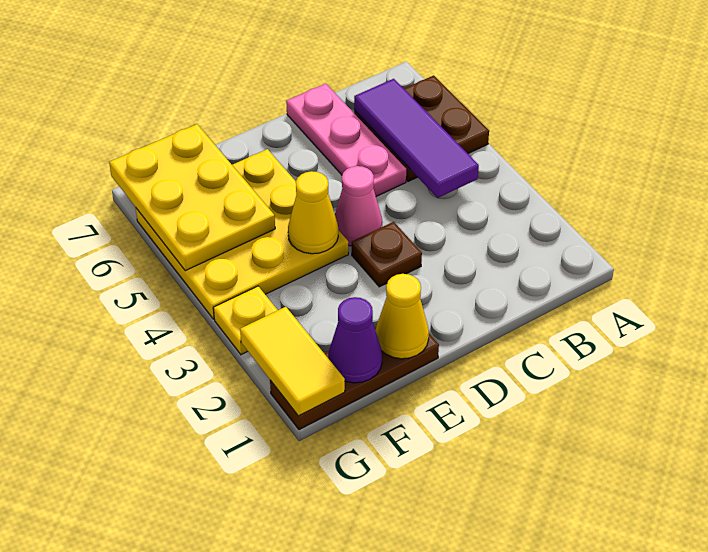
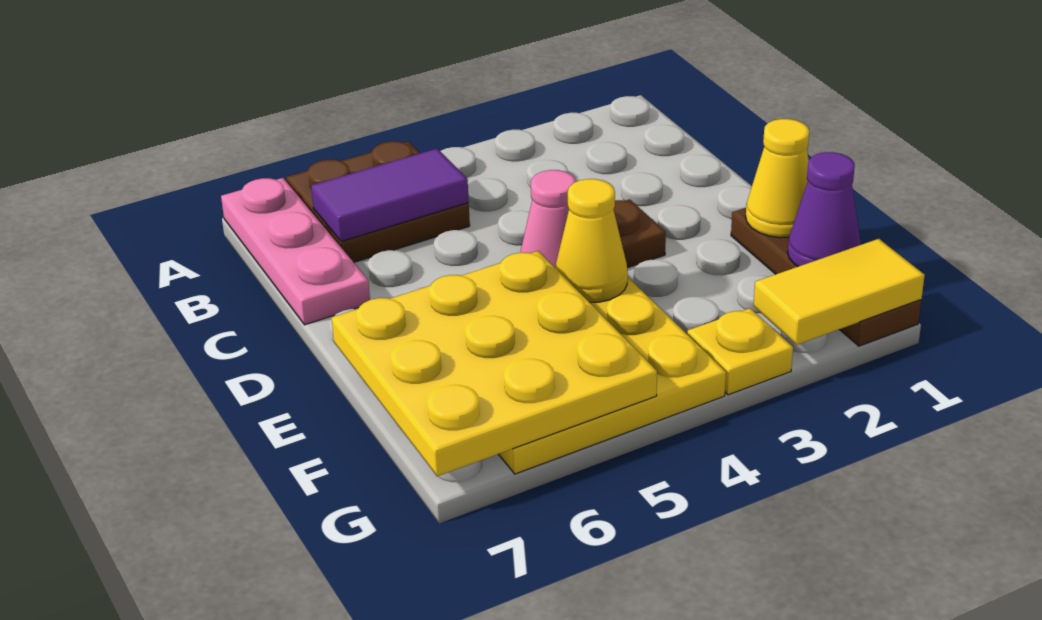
purple tile B4:B6 level 2 -> purple tile B5:B6 level 2
pink plate C5:C7 level 1 -> pink plate A7:C7 level 1
yellow plate F5:G7 level 2 -> yellow plate E5:G7 level 2

